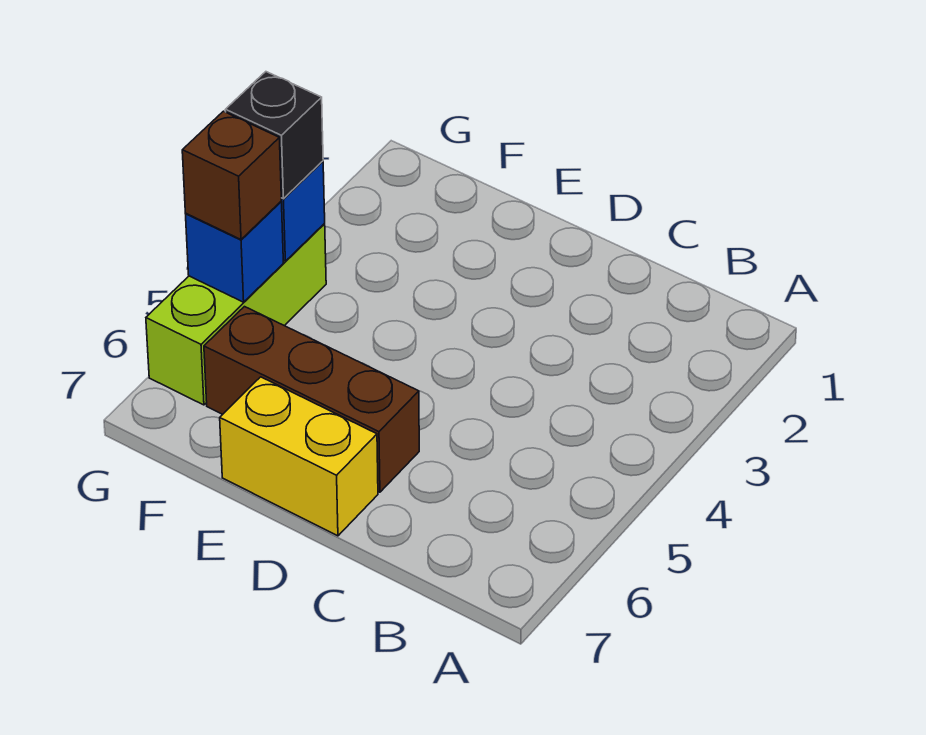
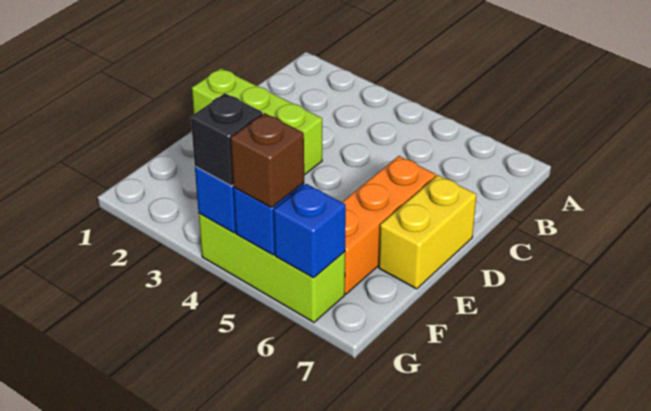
none -> lime brick D1:D3 level 1
brown brick D6:F6 level 1 -> orange brick D6:F6 level 1
none -> blue brick G6 level 2

